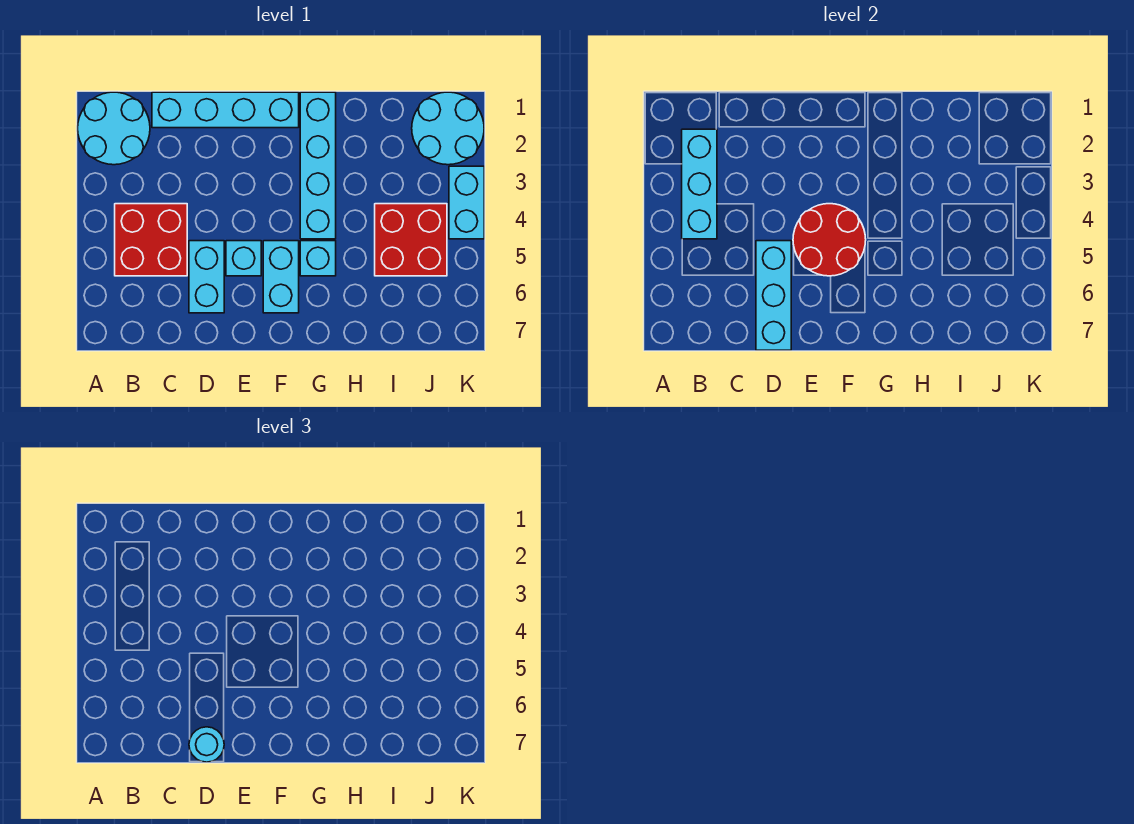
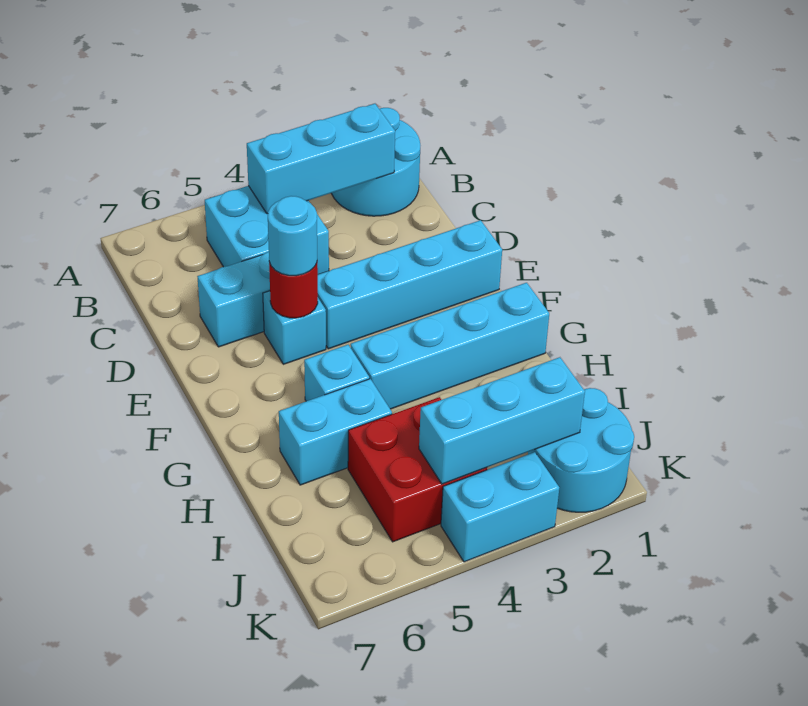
red brick B4:C5 level 1 -> cyan brick B4:C5 level 1
cyan brick C1:F1 level 1 -> cyan brick E1:E4 level 1
cyan brick D5:D7 level 2 -> cyan brick J2:J4 level 2
cyan round brick D7 level 3 -> cyan round brick E5 level 3
red round brick E4:F5 level 2 -> red round brick E5 level 2
cyan brick F5:F6 level 1 -> cyan brick H5:H6 level 1

